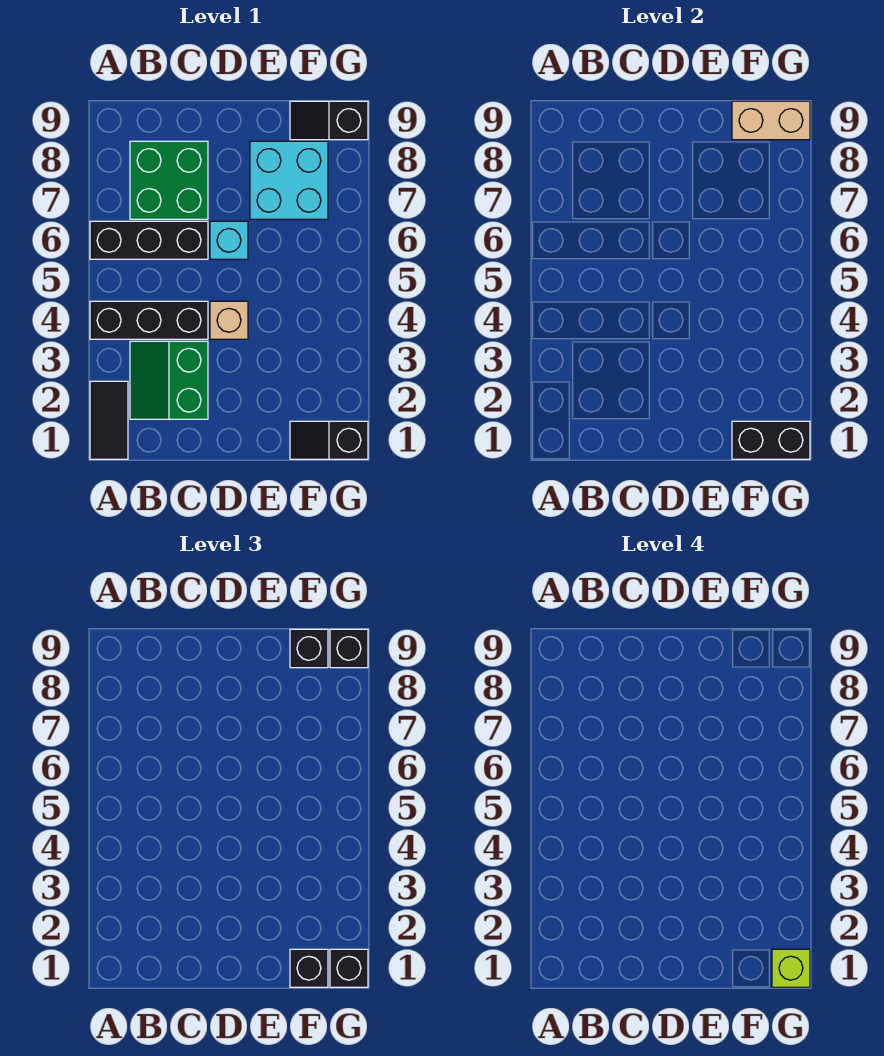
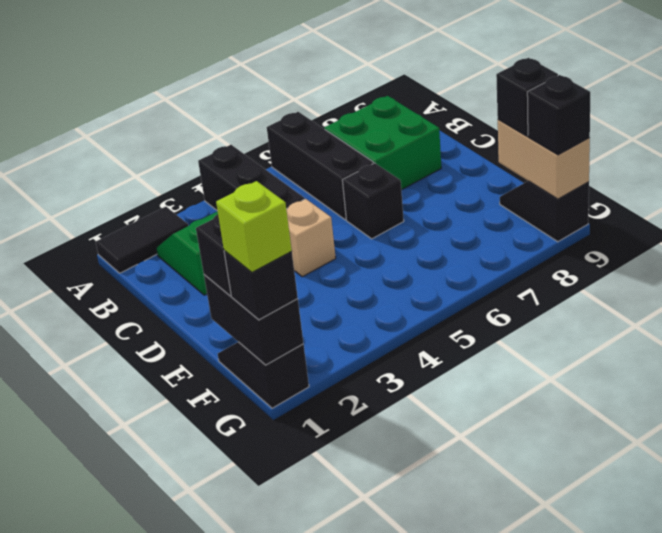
cyan brick D6 level 1 -> black brick D6 level 1
cyan brick E7:F8 level 1 -> none

